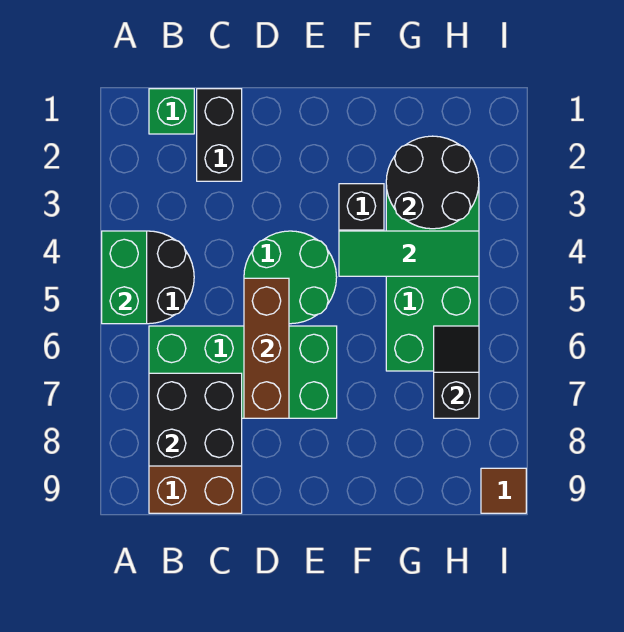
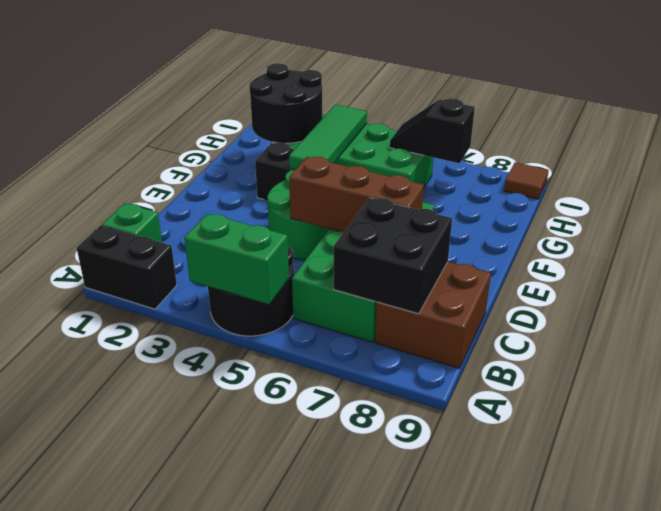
black brick C1:C2 level 1 -> black brick A1:A2 level 1

